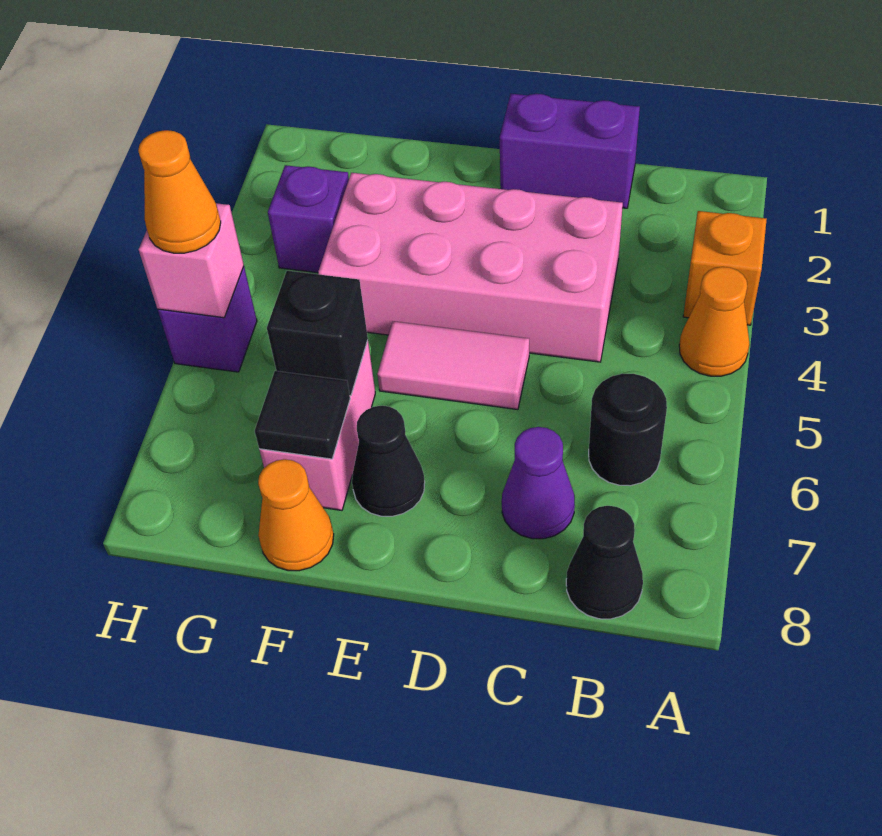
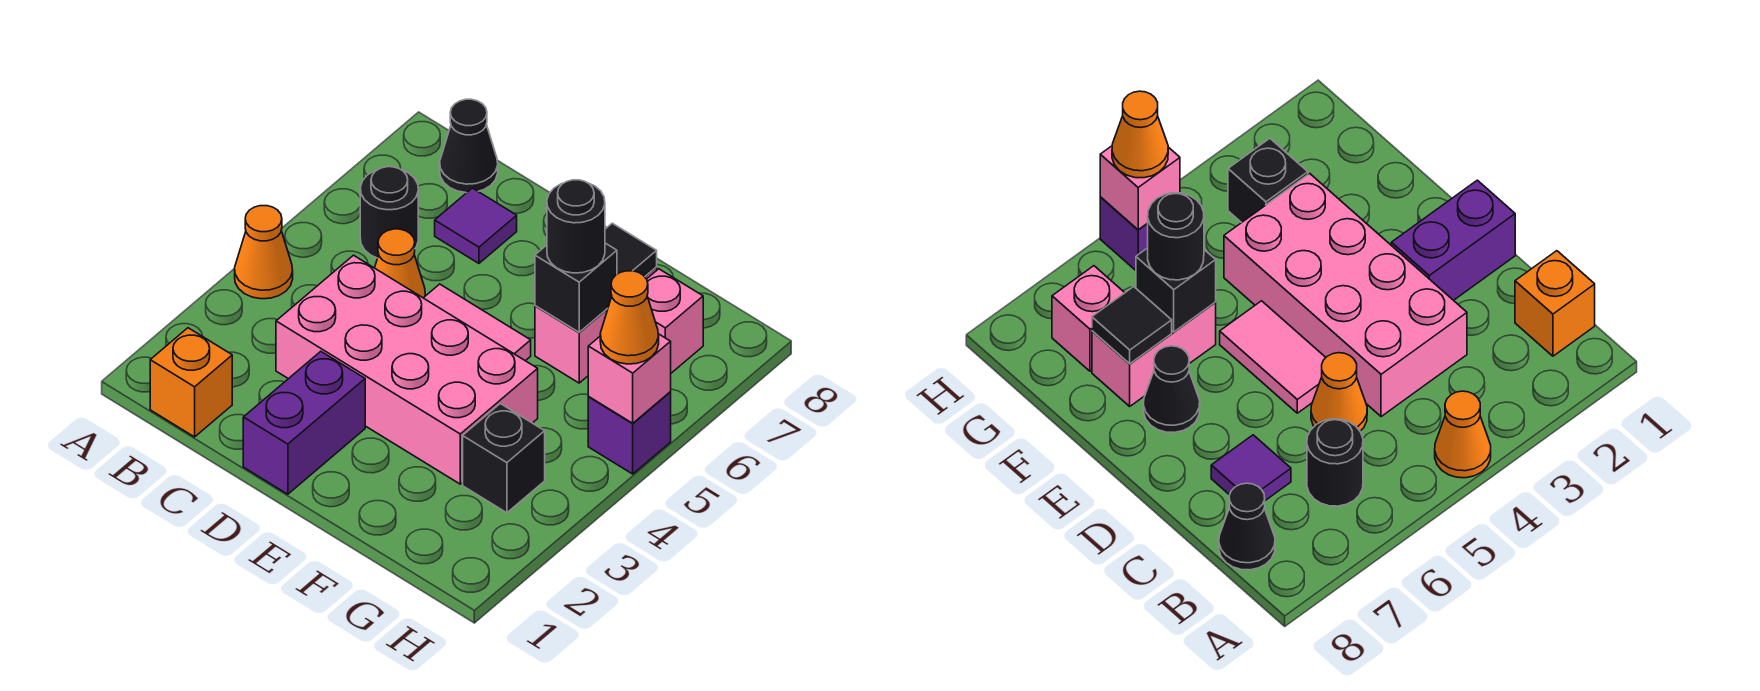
orange brick A3 level 1 -> orange brick B1 level 1
purple brick C1:D1 level 1 -> purple brick D1:D2 level 1
purple cone C7 level 1 -> purple tile C7 level 1
none -> black round brick F6 level 3
orange cone F8 level 1 -> orange cone C5 level 1
purple brick G3 level 1 -> black brick G3 level 1
none -> pink brick G7 level 1

